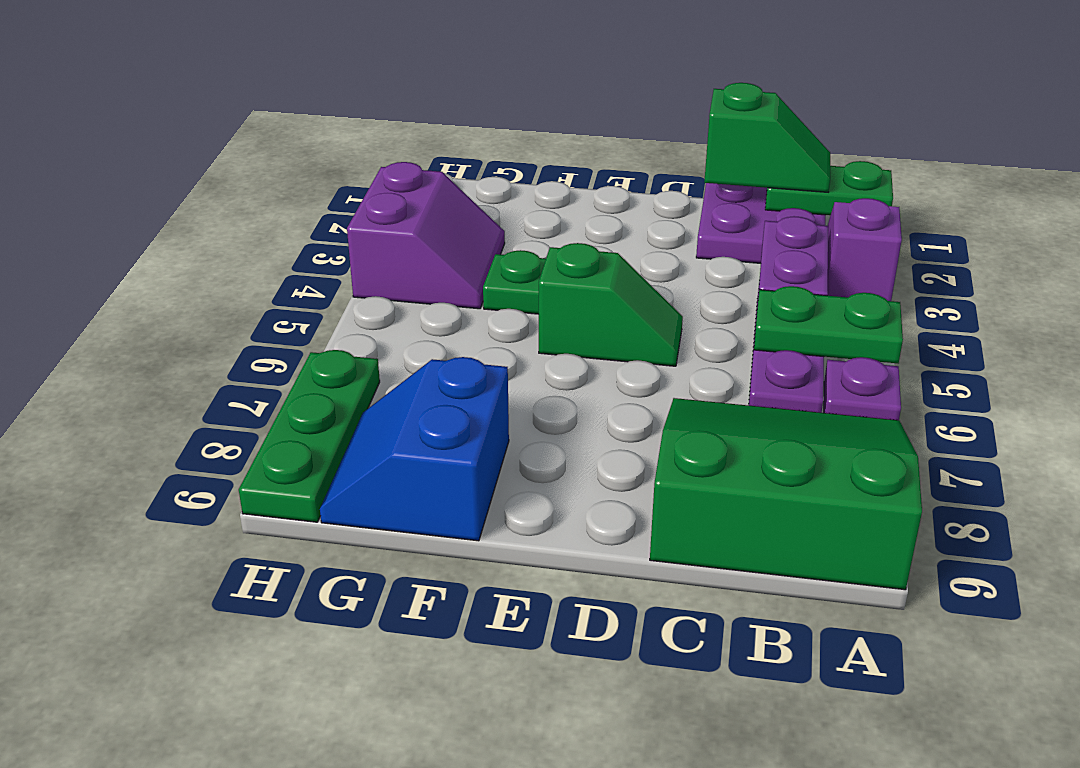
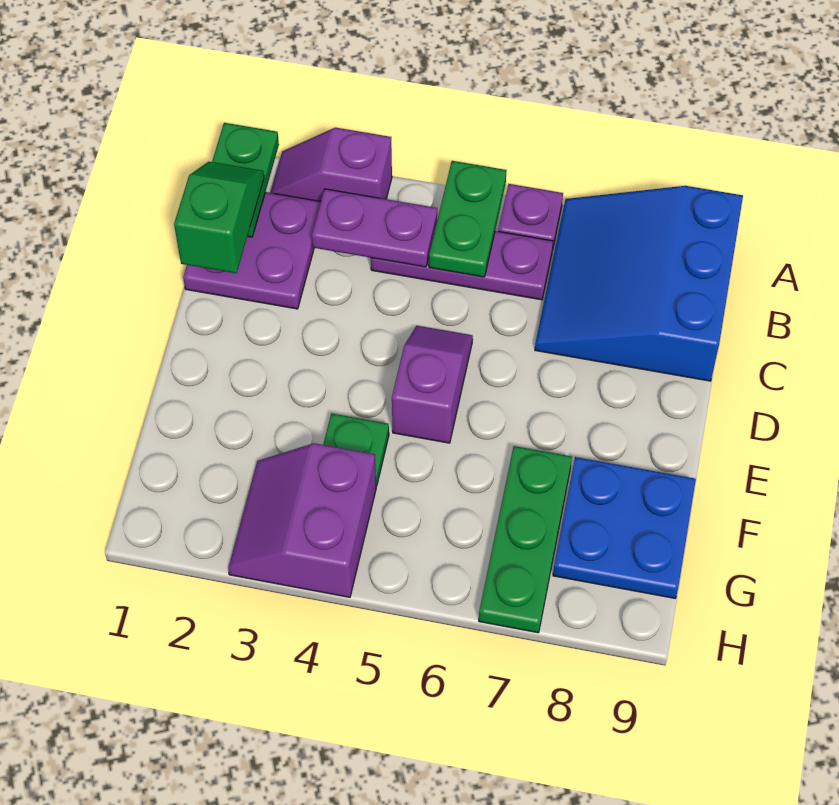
green slope A7:C9 level 1 top 9 -> blue slope A7:C9 level 1 top 9
green slope D5:E5 level 1 top E -> purple slope D5:E5 level 1 top E
blue slope F8:G9 level 1 top F -> blue plate F8:G9 level 1
purple slope G3:H4 level 1 top H -> purple slope G3:H4 level 1 top 4
green plate H7:H9 level 1 -> green plate F7:H7 level 1

